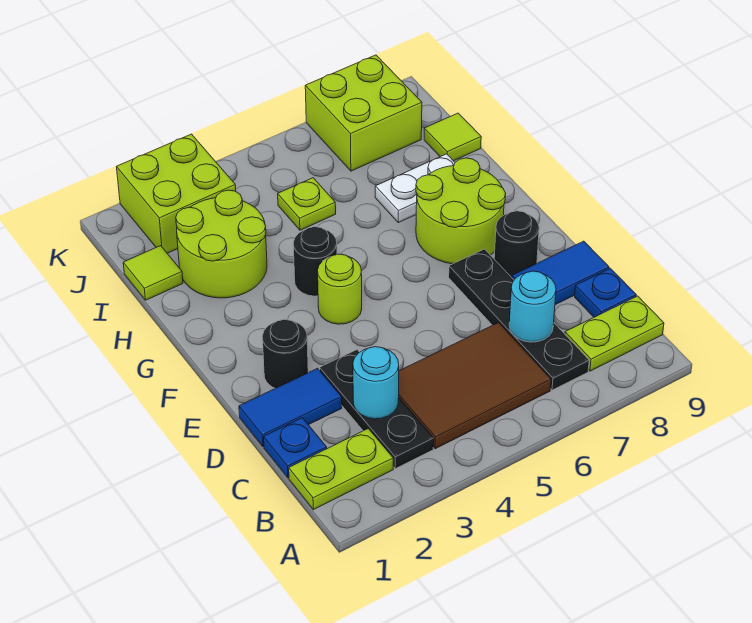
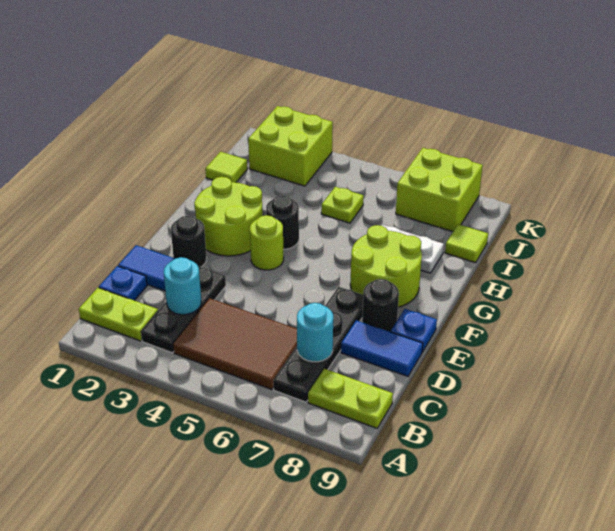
blue plate C9 level 1 -> blue plate E9 level 1
lime round brick H2:I3 level 1 -> lime round brick F2:G3 level 1

